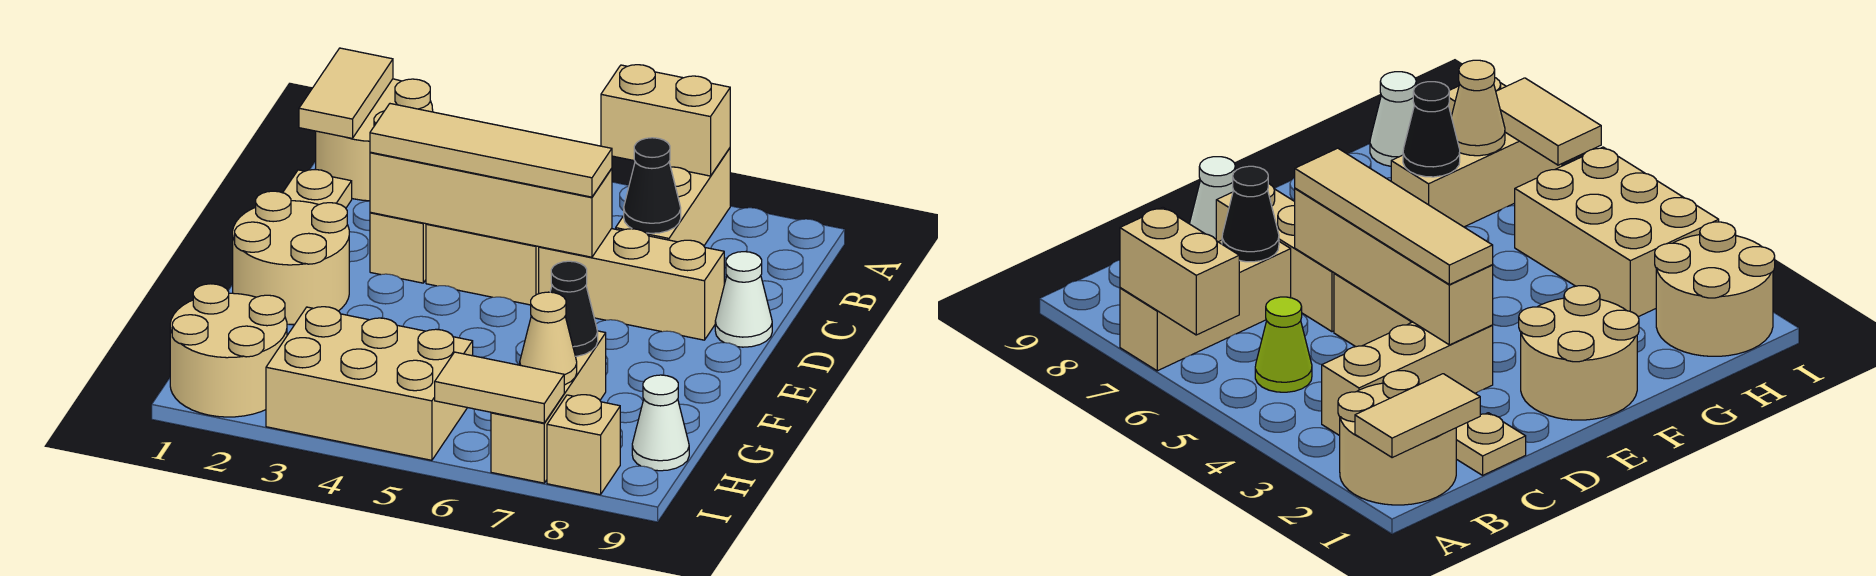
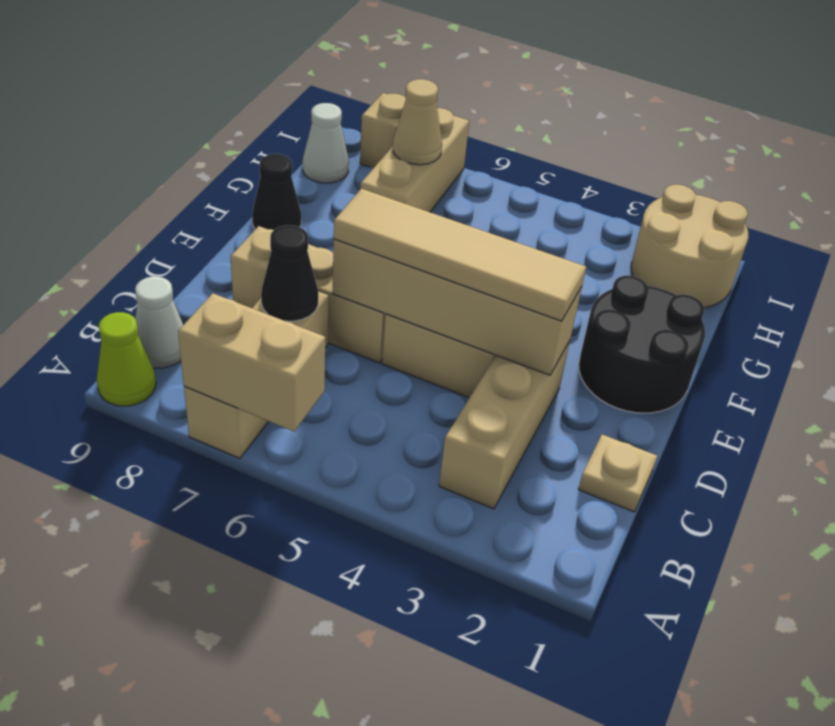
tan round brick A1:B2 level 1 -> none
tan tile A1:B1 level 2 -> none
lime cone B5 level 1 -> lime cone A9 level 1
white cone D9 level 1 -> white cone B9 level 1
tan round brick E1:F2 level 1 -> black round brick E1:F2 level 1
black cone G7 level 2 -> black cone F9 level 1
tan brick H3:I5 level 1 -> none
tan tile I6:I7 level 2 -> none

